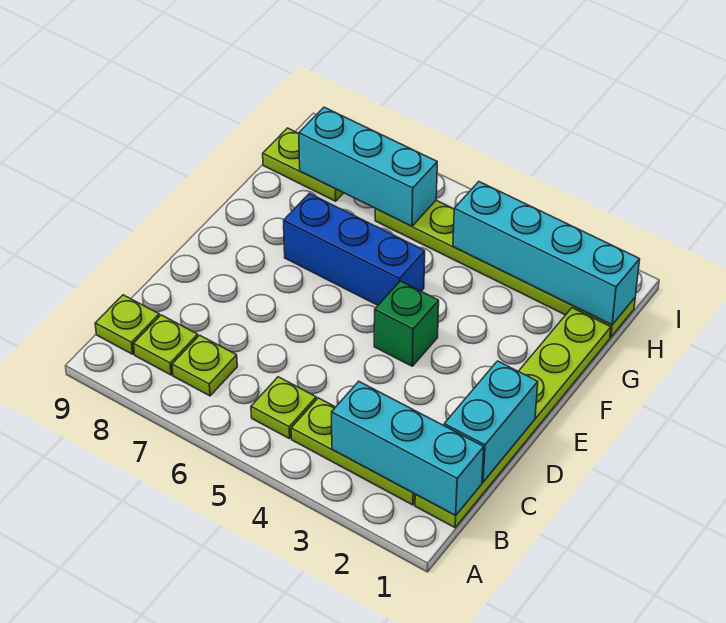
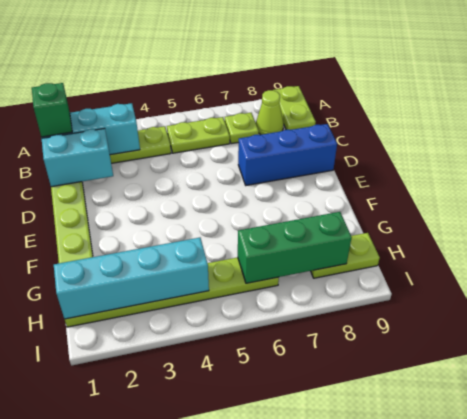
lime plate B5 level 1 -> lime plate B5:B6 level 1
lime plate B8 level 1 -> lime cone B8 level 1
lime plate B9 level 1 -> lime plate A9:B9 level 1
cyan brick C1:D1 level 2 -> cyan brick C1:C2 level 2
green brick E4 level 1 -> green brick B1 level 3
blue brick F5:F7 level 1 -> blue brick D7:D9 level 1
cyan brick H6:H8 level 2 -> green brick H6:H8 level 2

